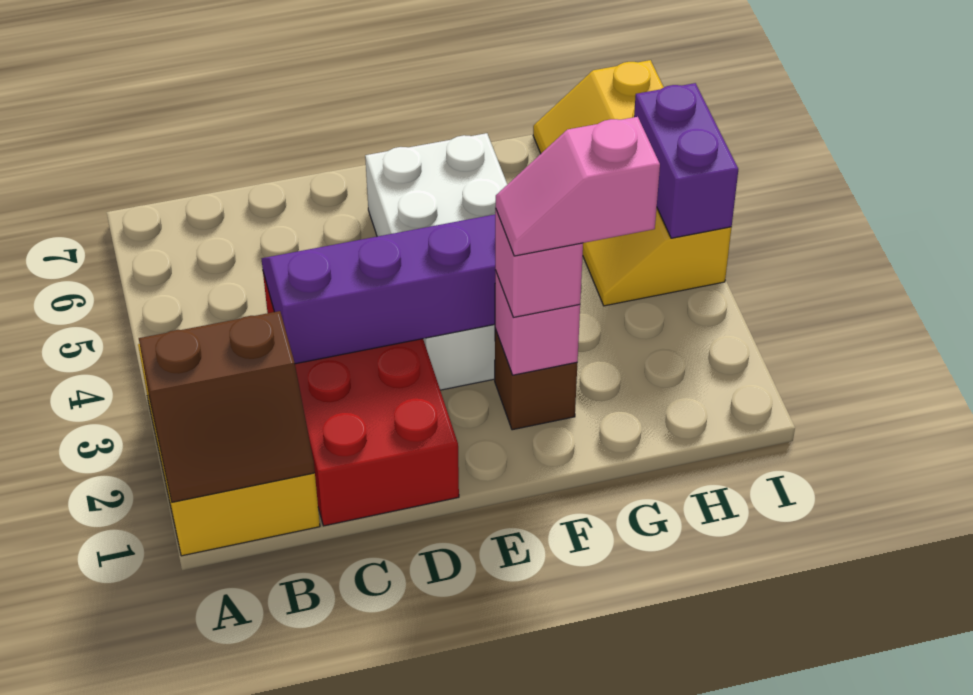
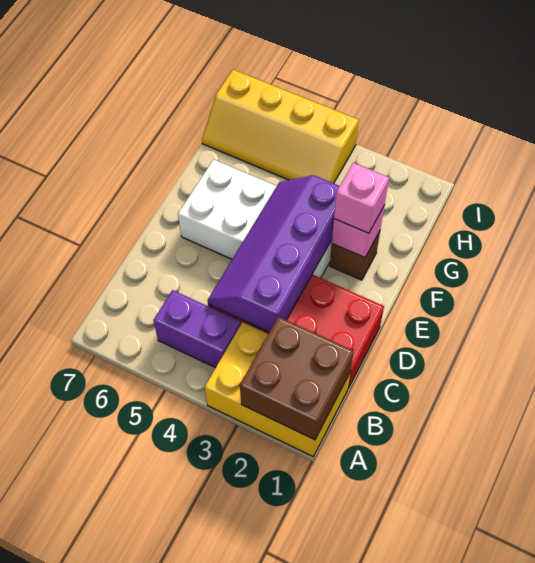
brown slope A1:B2 level 2 top 2 -> brown brick A1:B2 level 2
pink slope F2:G2 level 4 top G -> none
purple brick I4:I5 level 2 -> purple brick B4:B5 level 1

